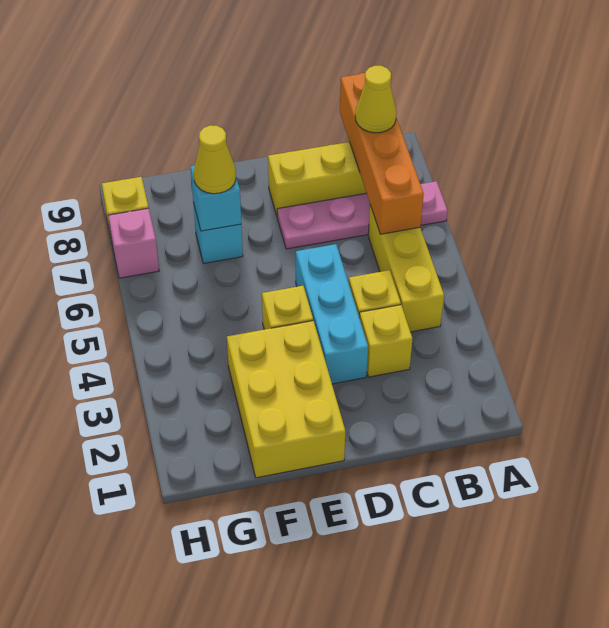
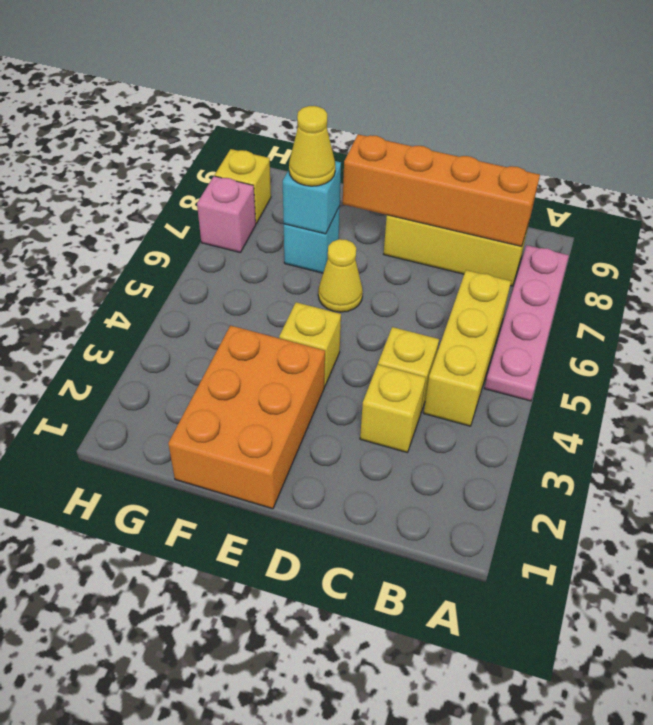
pink plate A7:D7 level 1 -> pink plate A5:A8 level 1
orange brick B6:B9 level 2 -> orange brick B8:E8 level 2
yellow cone B8 level 3 -> yellow cone E6 level 1
cyan brick D3:D5 level 1 -> none
yellow brick E1:F3 level 1 -> orange brick E1:F3 level 1

